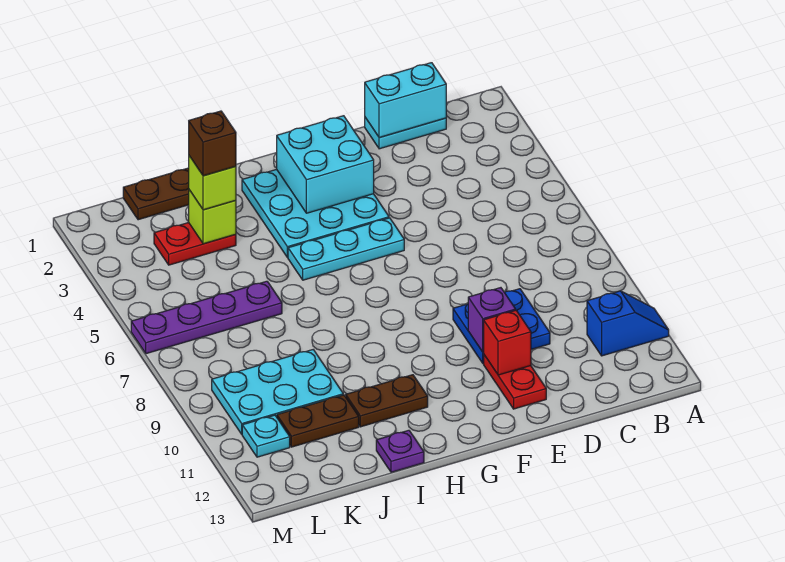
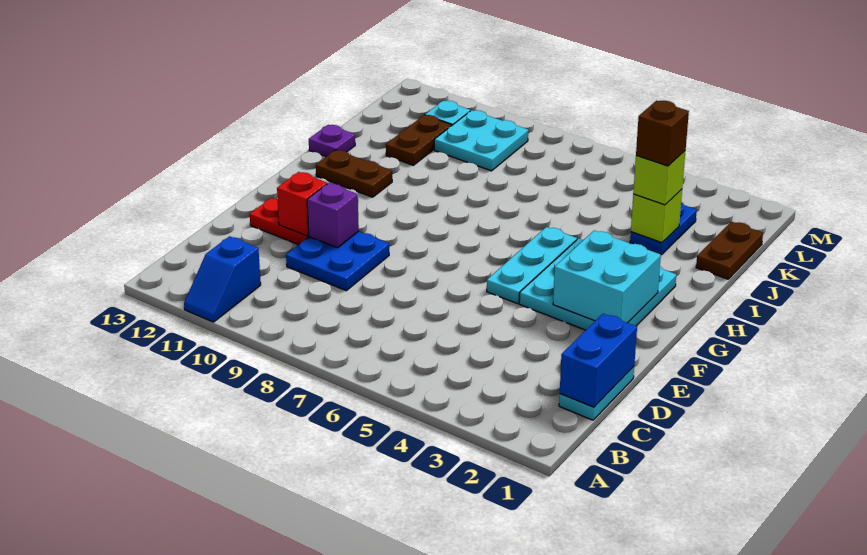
cyan brick C1:D1 level 2 -> blue brick C1:D1 level 2
brown plate H11:I11 level 1 -> brown plate H11:H12 level 1
red plate J3:K3 level 1 -> blue plate J3:K3 level 1
purple plate J6:M6 level 1 -> none
cyan plate J9:L10 level 1 -> cyan plate K9:L10 level 1

